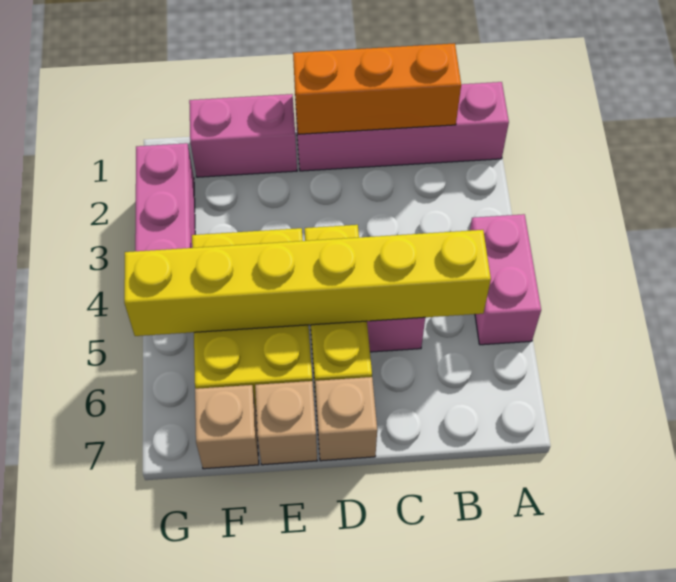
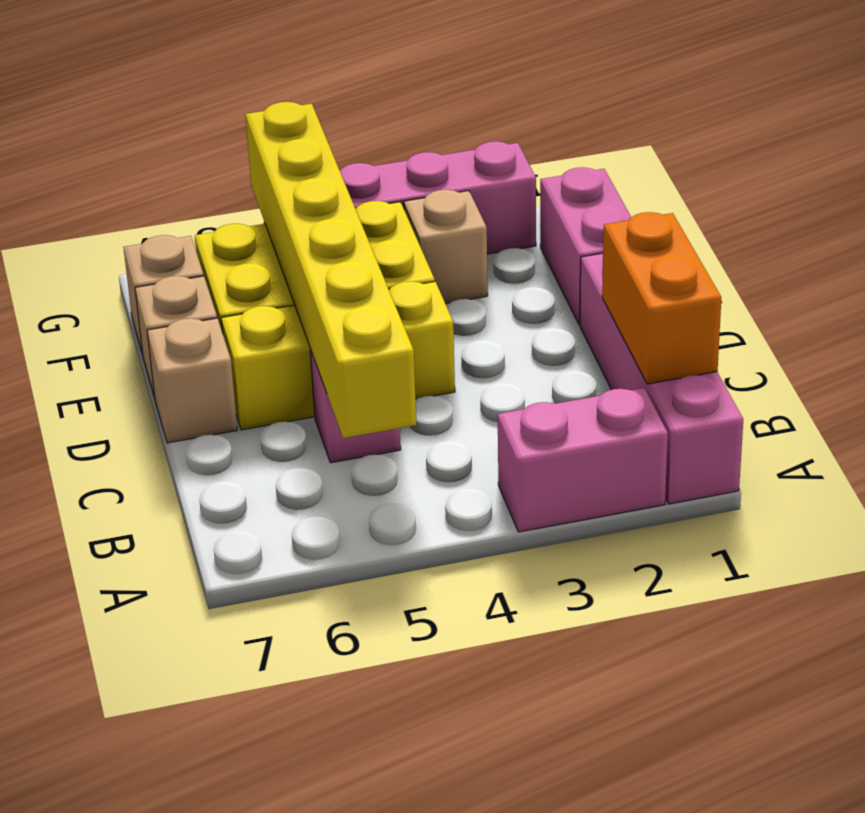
pink brick A4:A5 level 1 -> pink brick A2:A3 level 1
orange brick B1:D1 level 2 -> orange brick B1:C1 level 2
none -> tan brick F3 level 1

